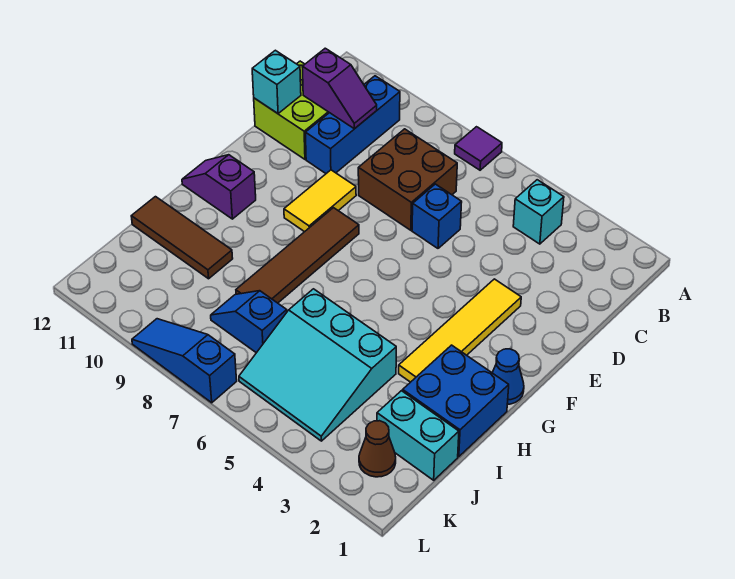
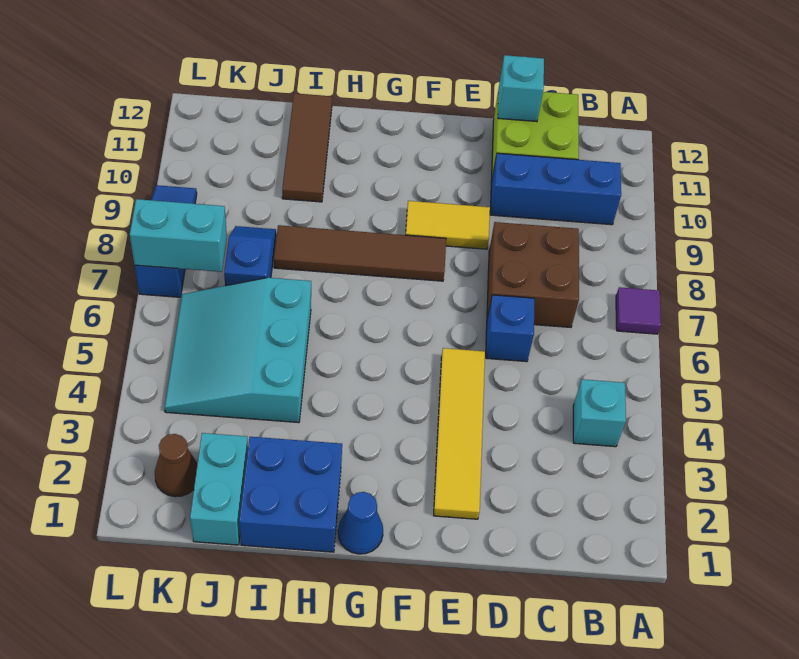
purple slope C10:C11 level 2 top 11 -> none
yellow tile E3:H3 level 1 -> yellow tile E2:E5 level 1
purple slope G11:G12 level 1 top 11 -> none
none -> cyan brick K7:L7 level 2

